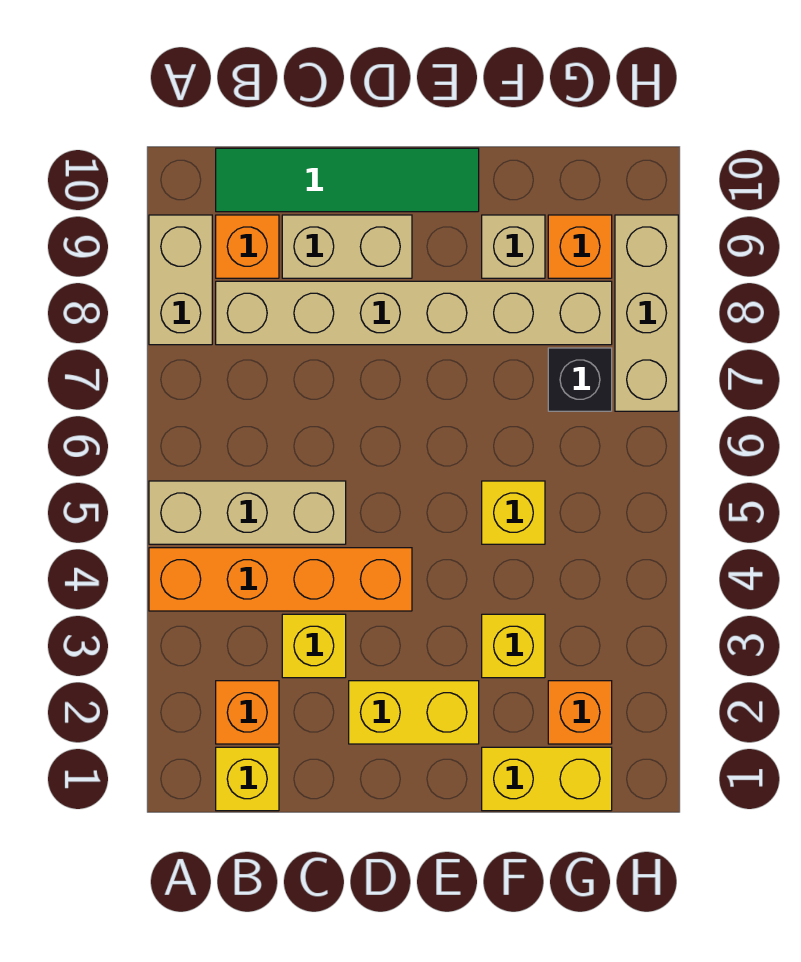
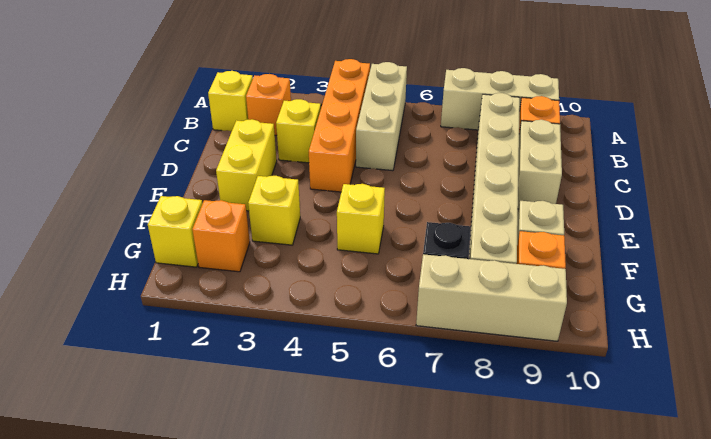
tan brick A8:A9 level 1 -> tan brick A7:A9 level 1
green tile B10:E10 level 1 -> none
yellow brick F1:G1 level 1 -> yellow brick G1 level 1

